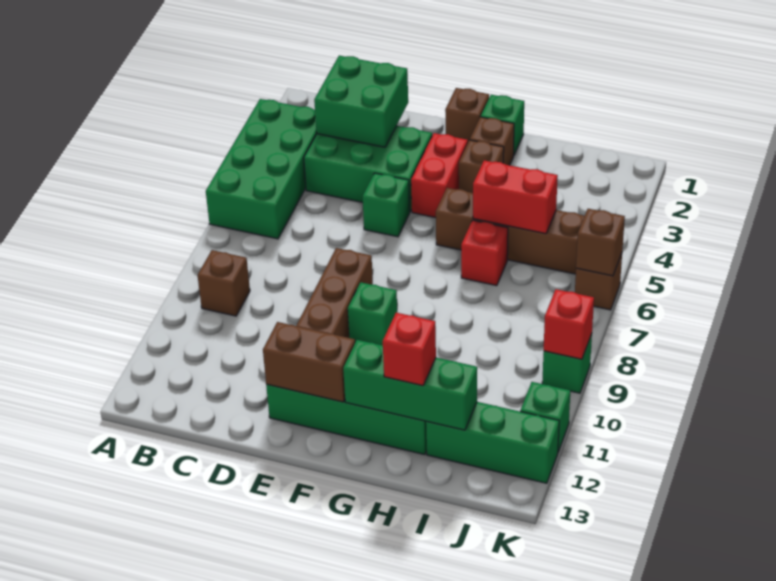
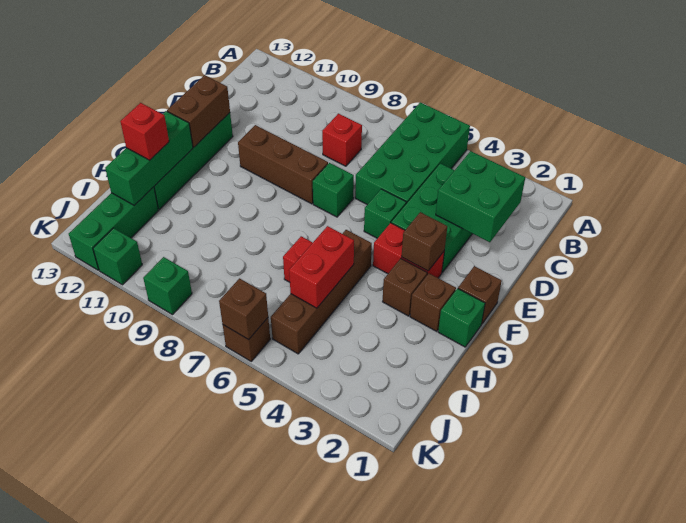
green brick A3:B6 level 1 -> green brick A5:D6 level 1
brown brick B9 level 1 -> brown brick F3 level 2
green brick F9 level 1 -> green brick E7 level 1
red brick K9 level 2 -> red brick C8 level 1

